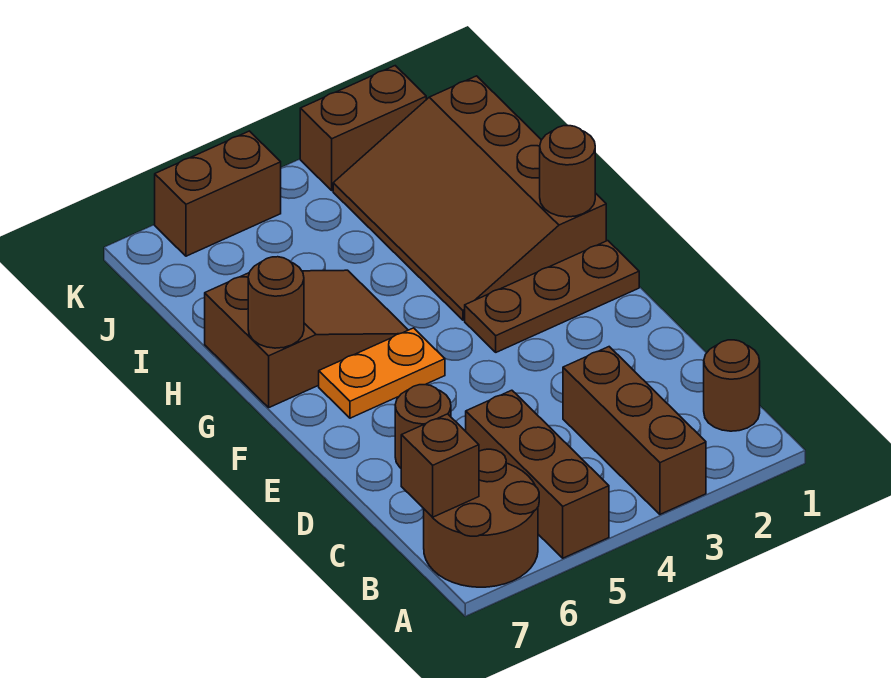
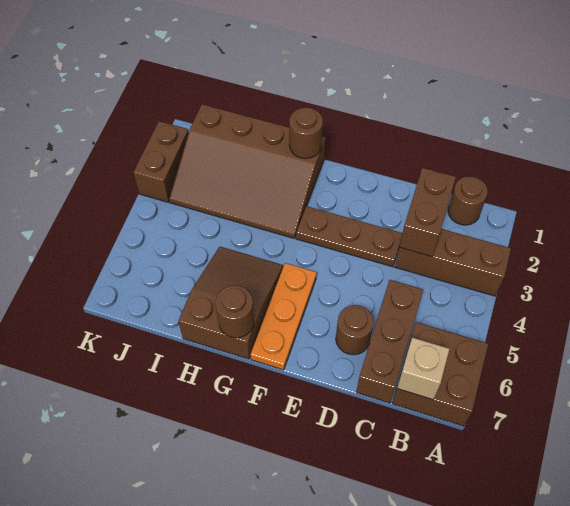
brown brick A5:C5 level 1 -> brown brick C5:C7 level 1
brown round brick A6:B7 level 1 -> brown brick A6:B7 level 1
brown brick B7 level 2 -> tan brick B7 level 2
brown plate F1:F3 level 1 -> brown plate D3:F3 level 1
orange plate F5:F6 level 1 -> orange plate F5:F7 level 1
brown brick K5:K6 level 1 -> brown brick C2:C3 level 2

